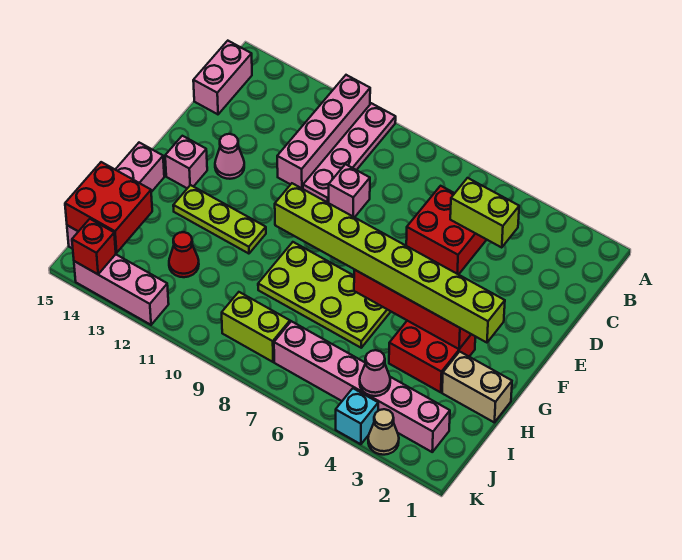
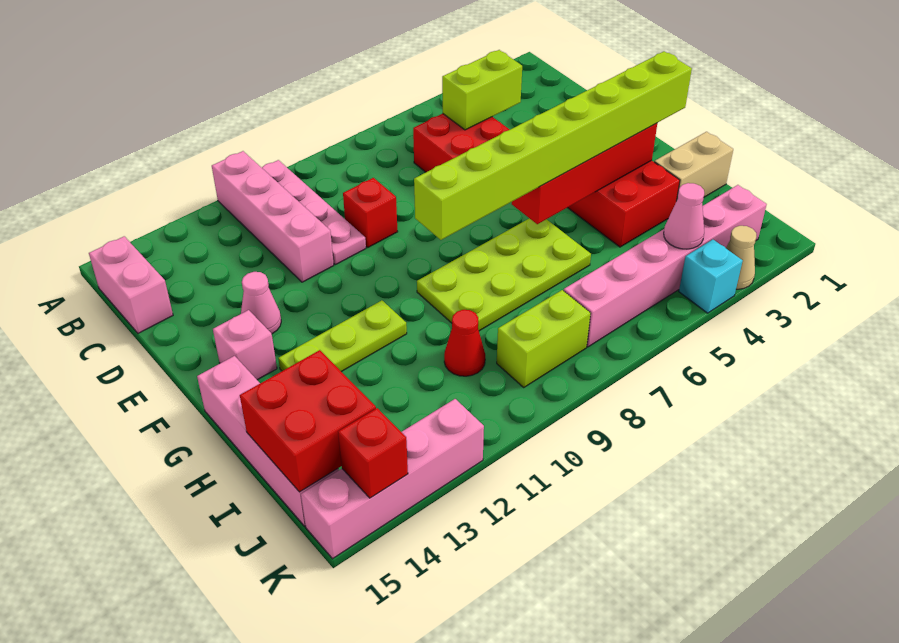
pink brick D9 level 1 -> red brick D9 level 1
red cone I12 level 1 -> red cone I10 level 1
pink brick K12:K14 level 1 -> pink brick K12:K15 level 1

